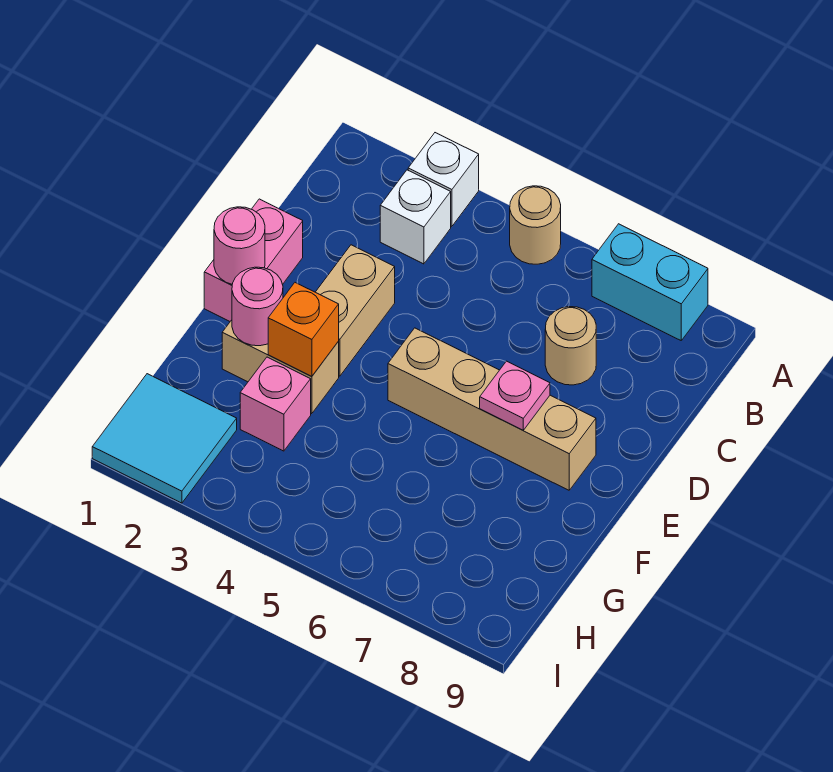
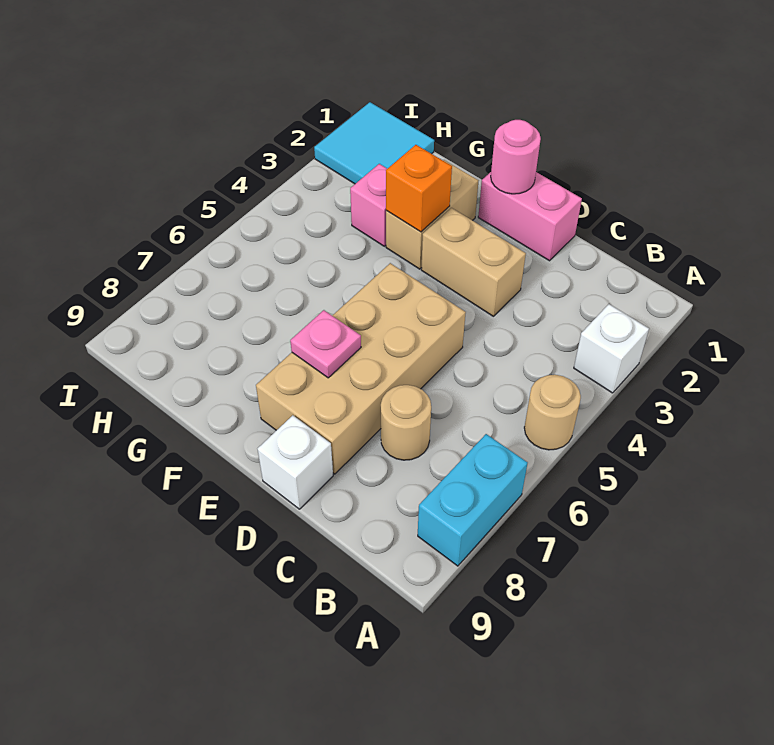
white brick B3 level 1 -> white brick D9 level 1
tan brick E5:E8 level 1 -> tan brick D5:E8 level 1
pink round brick F2 level 2 -> none

